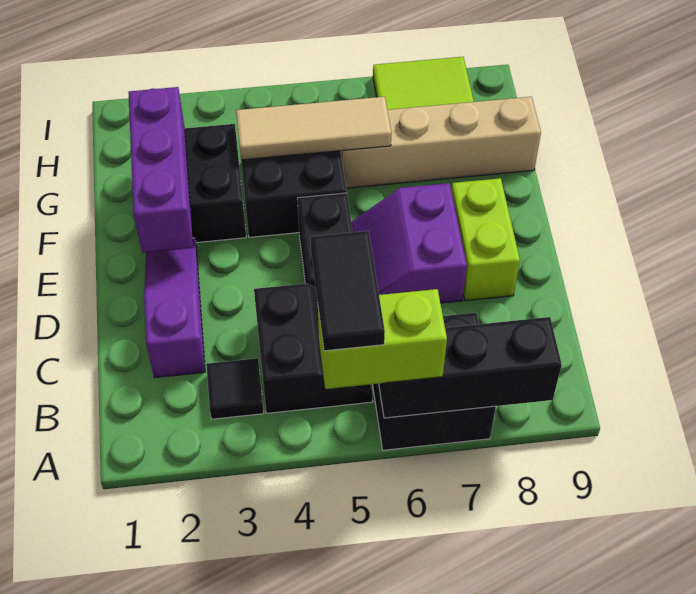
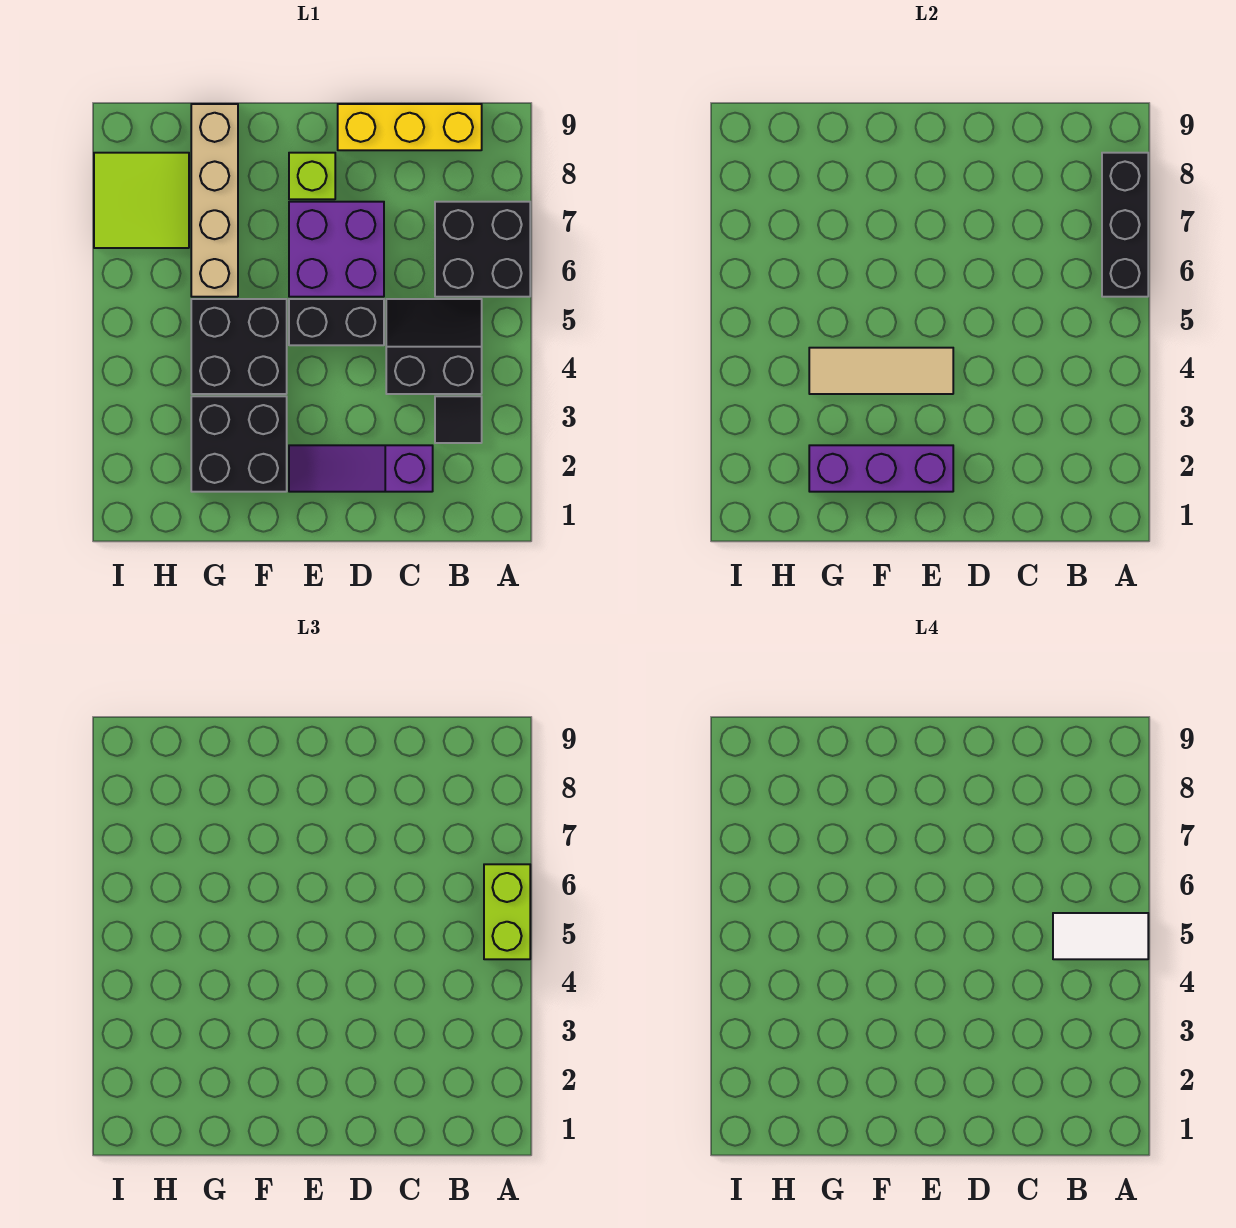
black tile A5:B5 level 4 -> white tile A5:B5 level 4
none -> yellow brick B9:D9 level 1
purple slope D6:E7 level 1 top 7 -> purple brick D6:E7 level 1
lime brick D8:E8 level 1 -> lime brick E8 level 1
tan tile G4:G6 level 2 -> tan tile E4:G4 level 2

